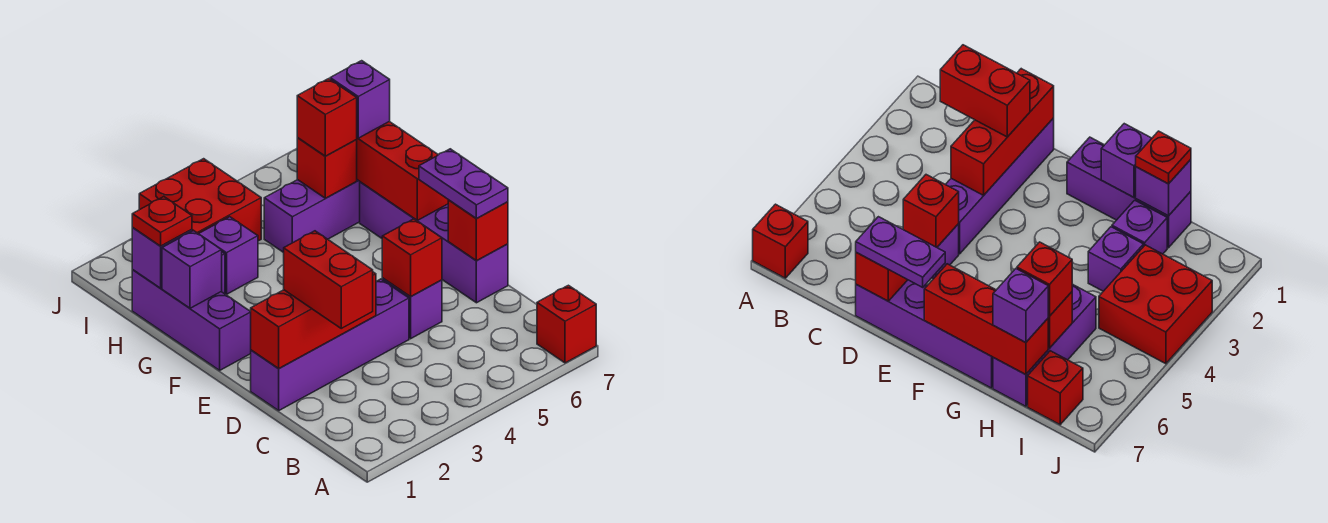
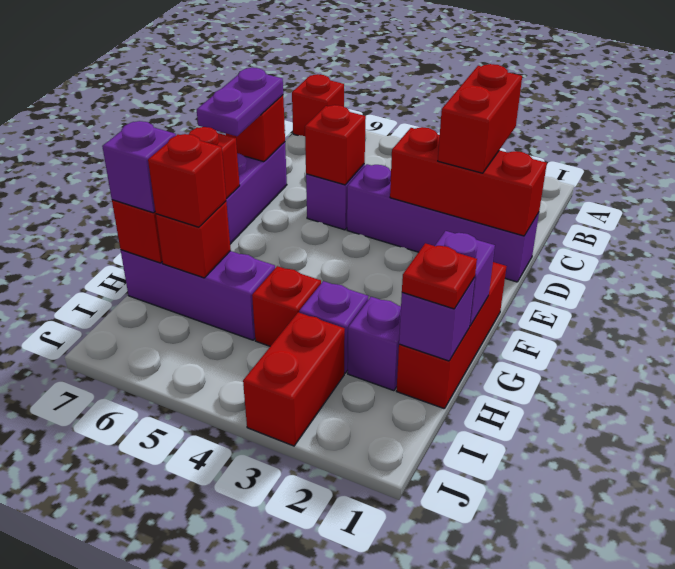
purple brick F1:H1 level 1 -> red brick F1:H1 level 1
red brick I3:J4 level 1 -> red brick I3:J3 level 1
red brick I7 level 1 -> red brick H4 level 1

